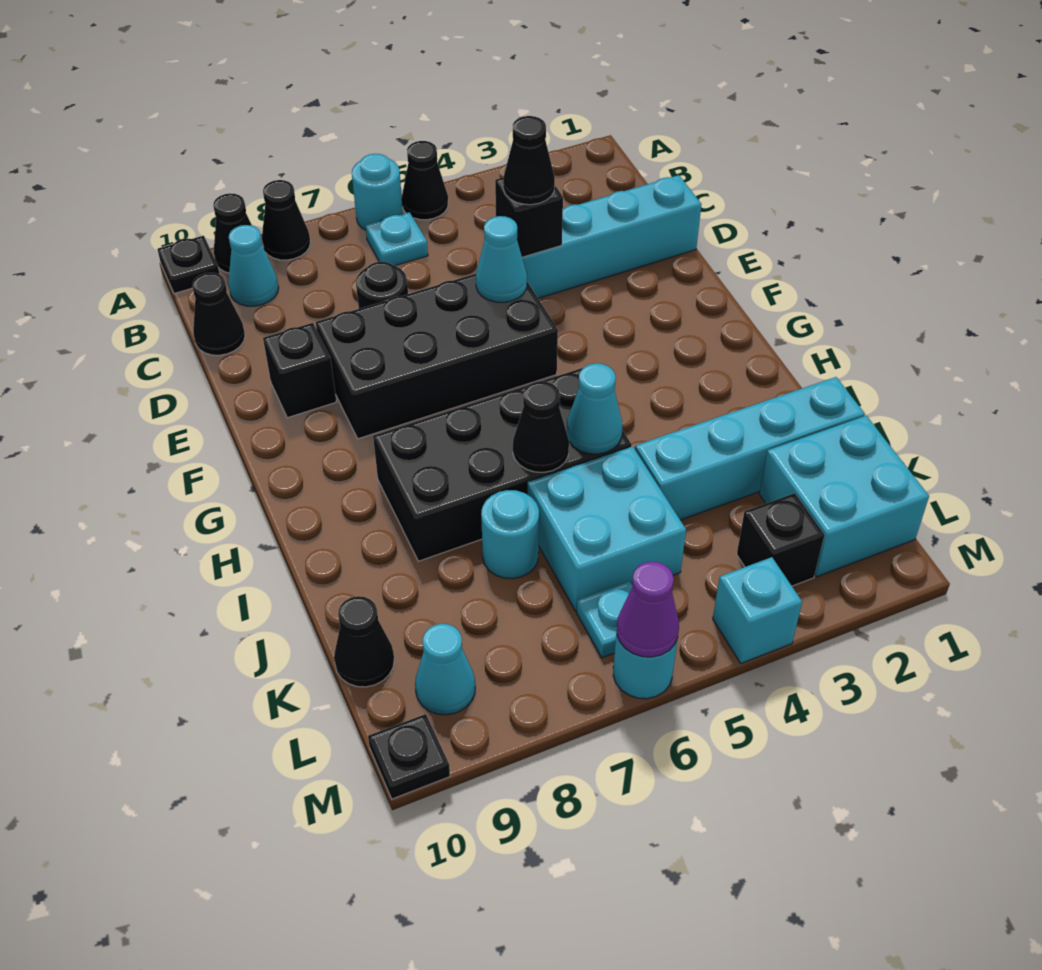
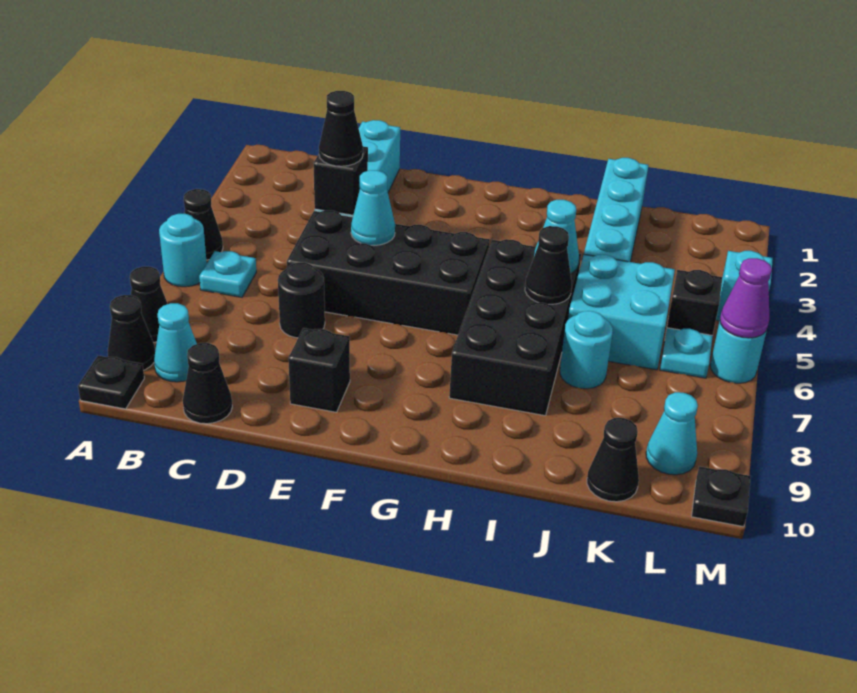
black brick E5:F8 level 1 -> black brick D5:G6 level 1
cyan brick K1:L2 level 1 -> none
black brick L3 level 1 -> black brick L5 level 1

